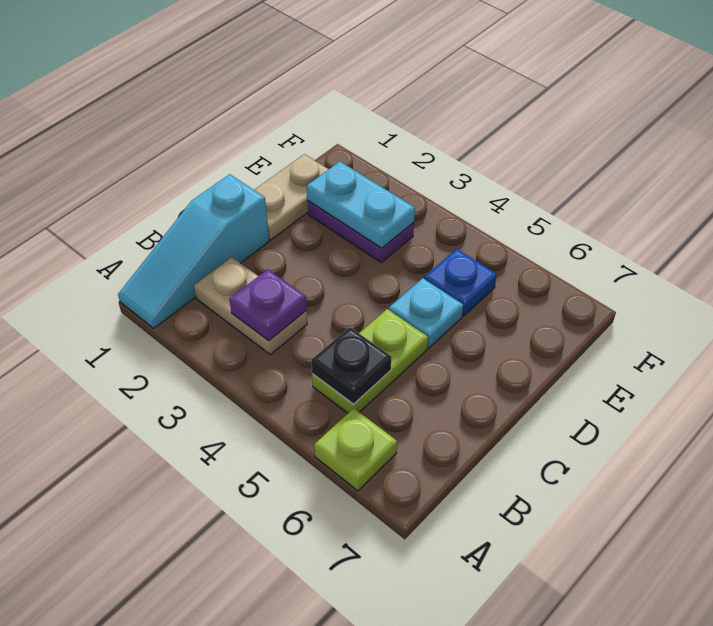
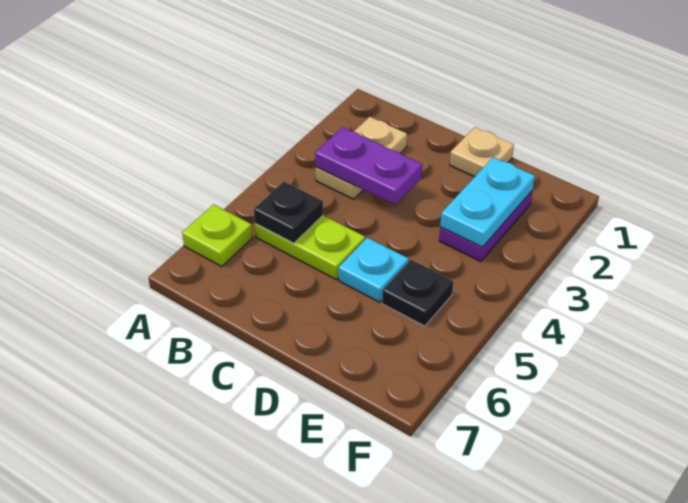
cyan slope A1:C1 level 1 top C -> none
purple plate B3 level 2 -> purple plate B3:C3 level 2
tan plate D1:E1 level 1 -> tan plate D1 level 1
blue plate E5 level 1 -> black plate E5 level 1

